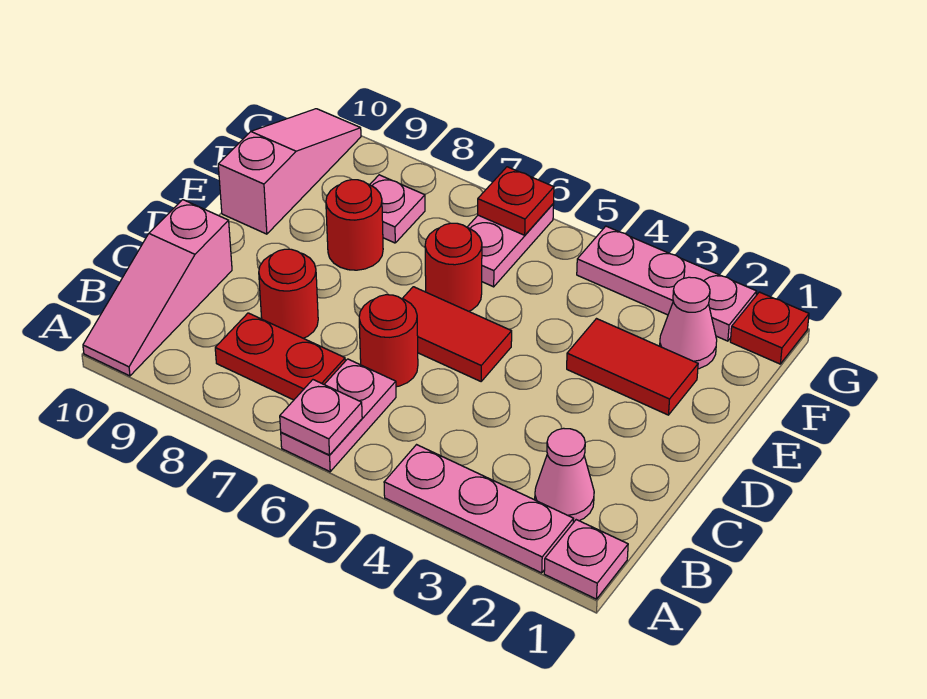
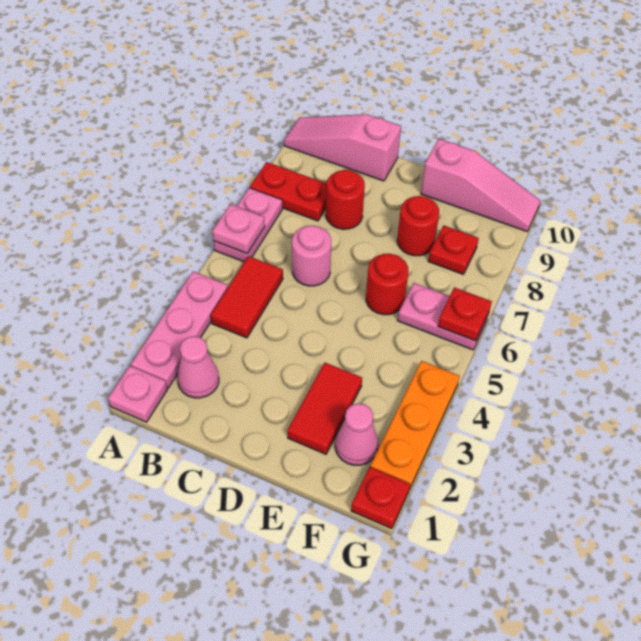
pink plate A6:B6 level 1 -> pink plate A6:A7 level 1
red plate B7:B8 level 1 -> red plate A8:B8 level 1
red round brick C6 level 1 -> pink round brick C6 level 1
red tile D5:D6 level 1 -> red tile B4:B5 level 1
pink plate F8 level 1 -> red plate F8 level 1
pink plate G2:G4 level 1 -> orange plate G2:G4 level 1

